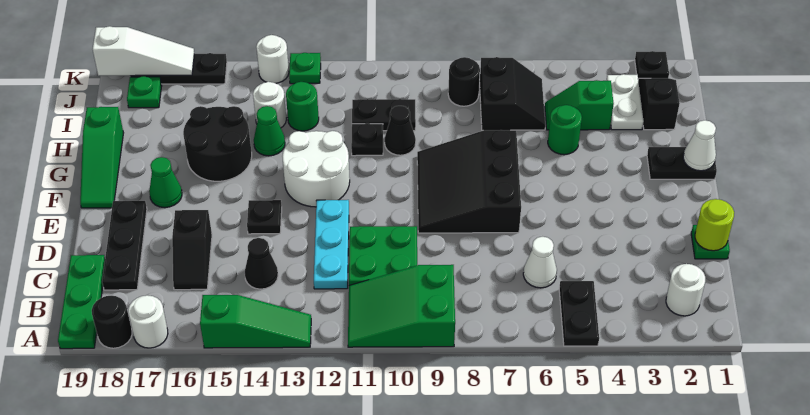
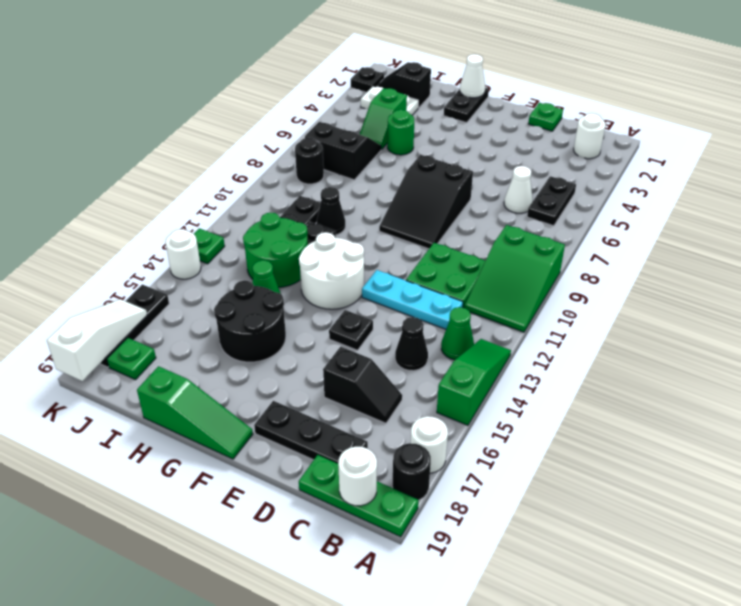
black plate A5:B5 level 1 -> black plate B5:B6 level 1
lime round brick D1 level 2 -> none
black slope E7:G9 level 1 top 7 -> black slope E7:F9 level 1 top 7
green cone F17 level 1 -> green cone B13 level 1
green round brick I13 level 1 -> green round brick H12:I13 level 1
white round brick I14 level 1 -> white round brick B19 level 2

